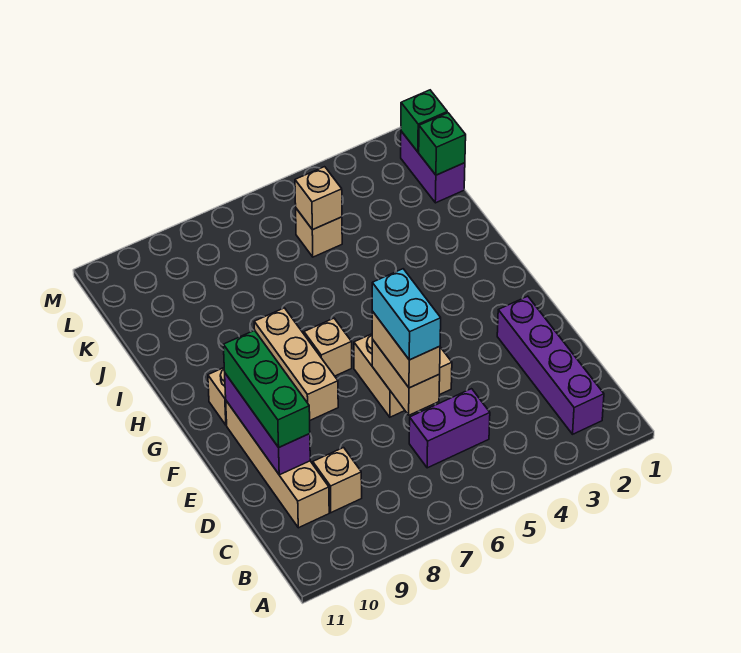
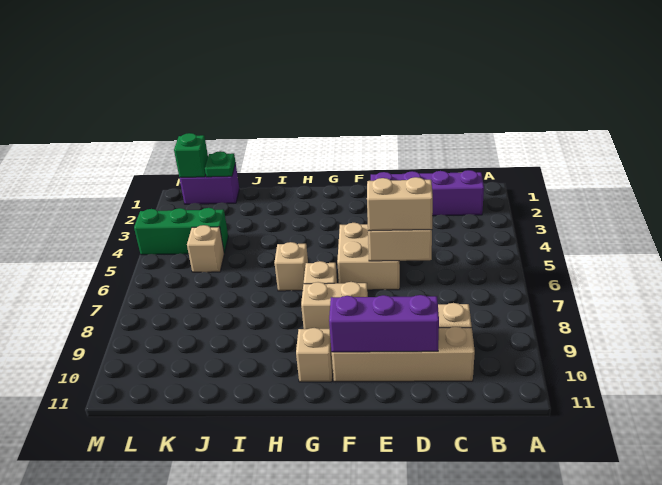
purple brick C5:C6 level 1 -> none
cyan brick D6:E6 level 4 -> none
green brick D10:F10 level 3 -> green brick K4:M4 level 1
tan brick F8:H8 level 1 -> tan brick F8:G8 level 1
green brick K1 level 2 -> green plate K1 level 2
tan brick K5 level 2 -> tan brick H6 level 1

